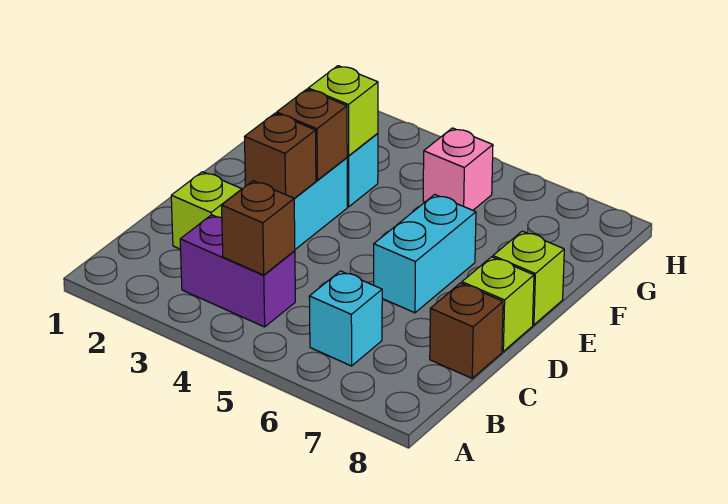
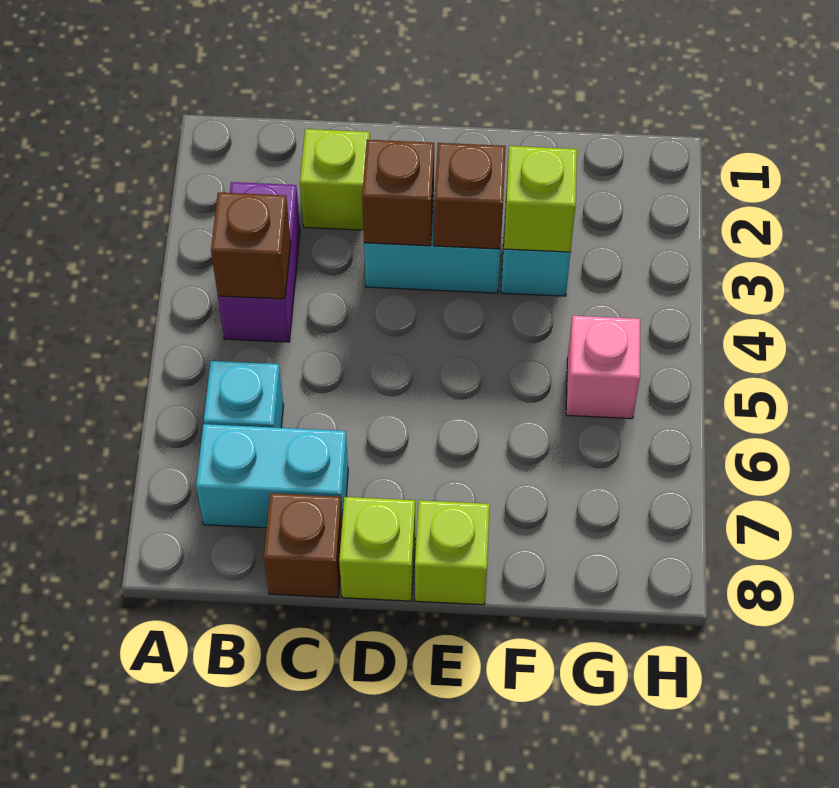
cyan brick D6:E6 level 1 -> cyan brick B7:C7 level 1

